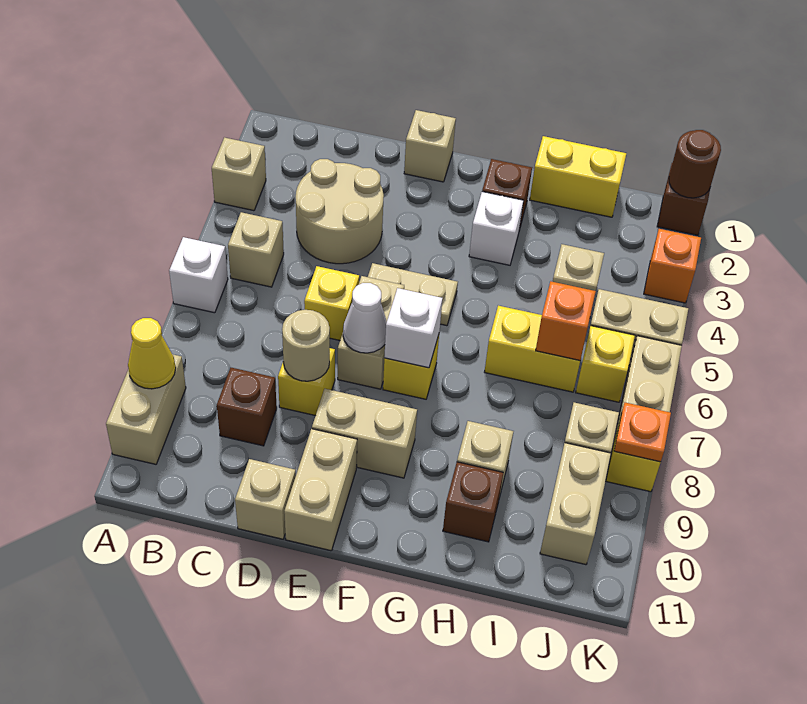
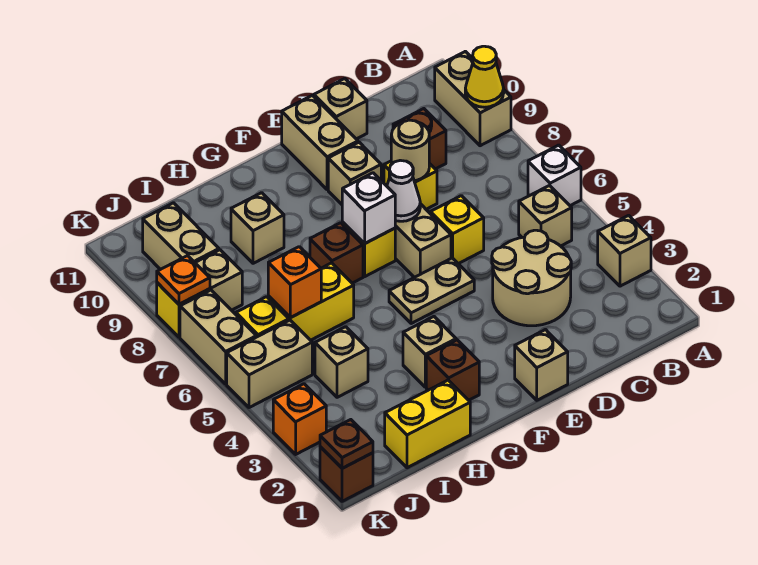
tan brick E9:F9 level 1 -> tan brick E9 level 1
white brick G3 level 1 -> tan brick G3 level 1
brown brick H10 level 1 -> brown brick G7 level 1
brown round brick K1 level 2 -> brown plate K1 level 2

